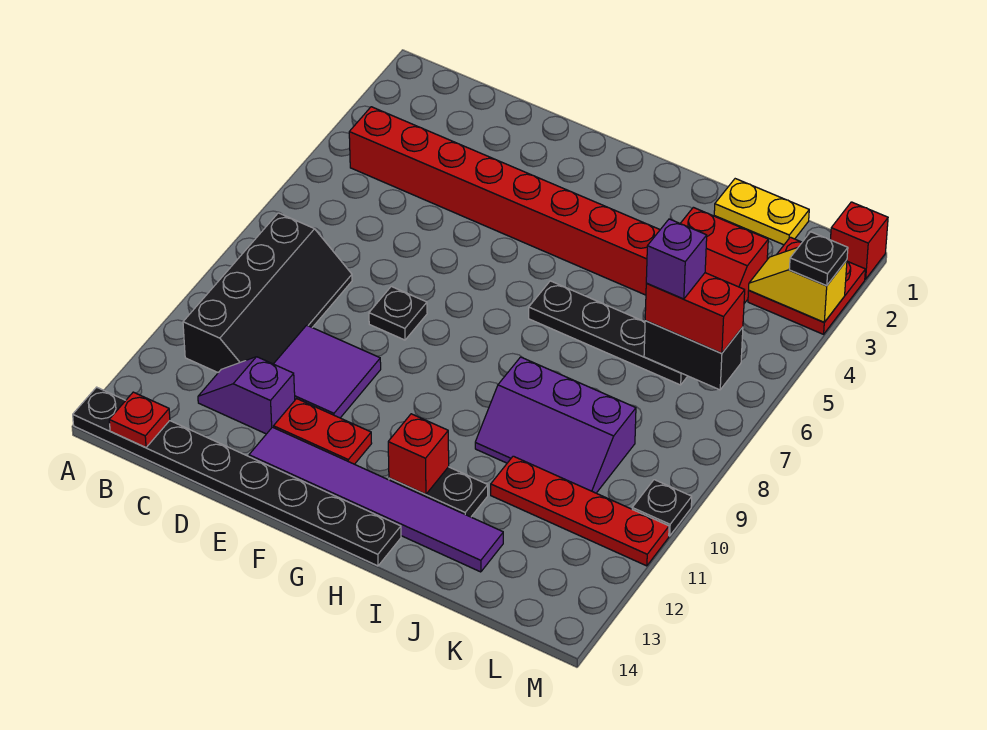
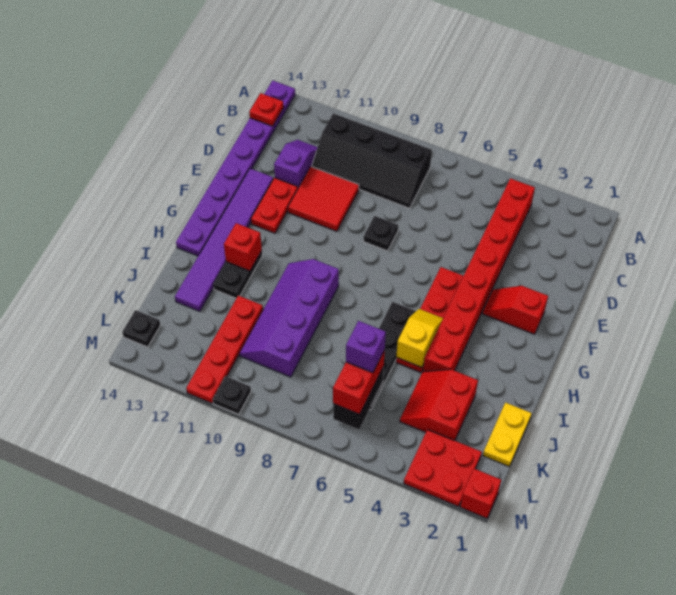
black plate A14:H14 level 1 -> purple plate A14:H14 level 1
purple tile D10:E11 level 1 -> red tile D10:E11 level 1
none -> red slope F2:F3 level 1 top 2
none -> red plate F5:I5 level 1
purple slope I9:K10 level 1 top 9 -> purple slope H9:K10 level 1 top 9
yellow slope L3:M3 level 2 top M -> yellow slope H5:I5 level 2 top I
black plate M3 level 3 -> black plate L14 level 1

